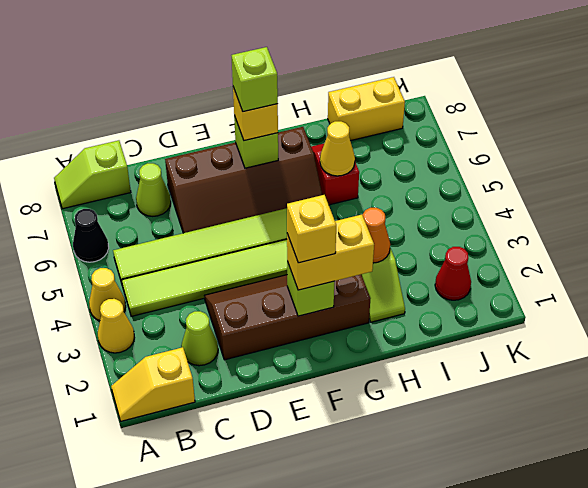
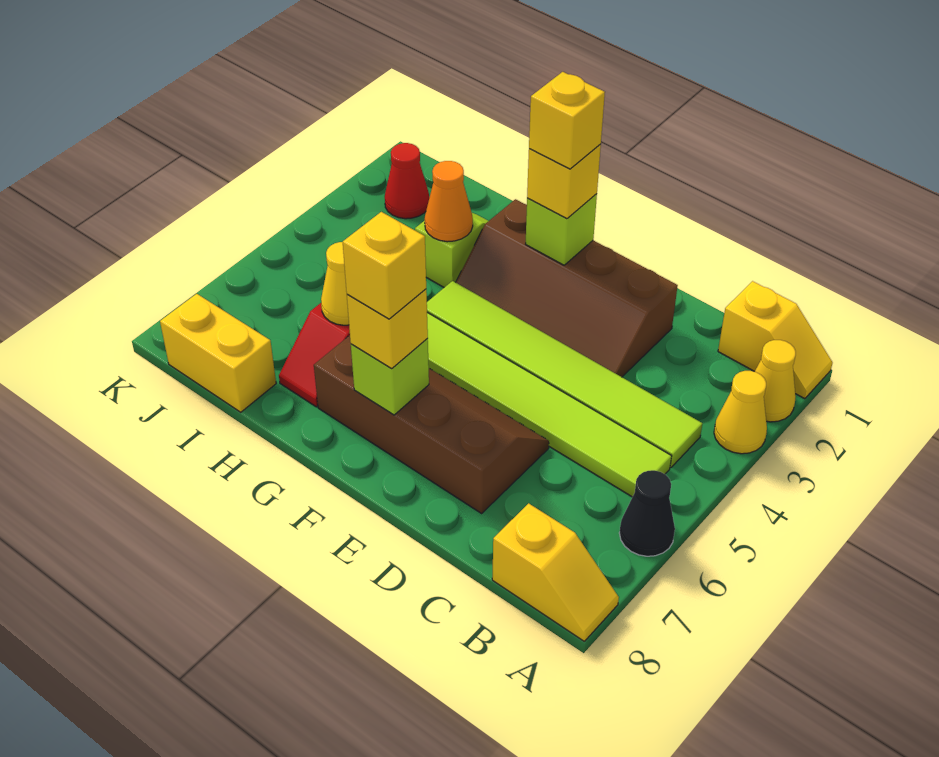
yellow cone A4 level 1 -> yellow cone A2 level 1
lime slope A8:B8 level 1 top B -> yellow slope A8:B8 level 1 top B
lime cone C2 level 1 -> none
lime cone C7 level 1 -> none
yellow brick F2:G2 level 3 -> yellow brick F2 level 3
lime brick F7 level 4 -> yellow brick F7 level 4

